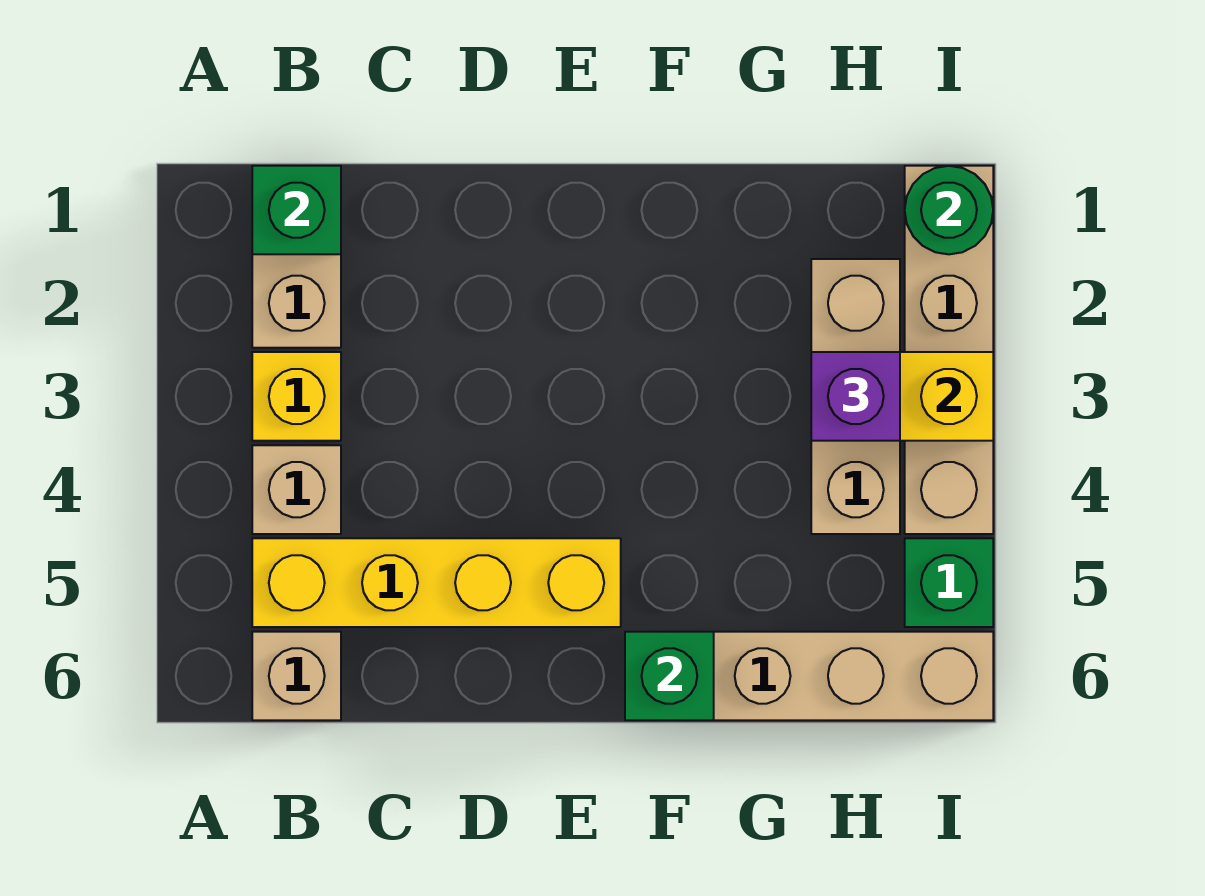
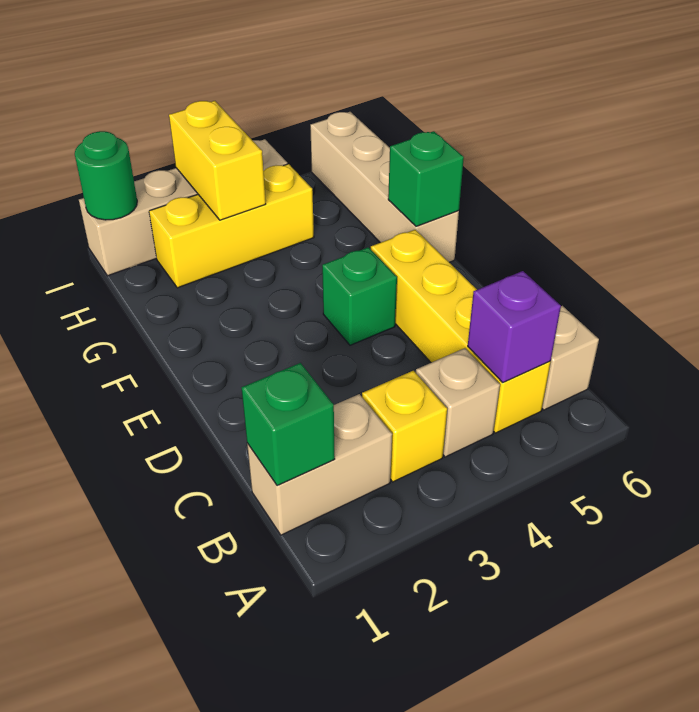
tan brick H2:H4 level 1 -> yellow brick H2:H4 level 1
purple brick H3 level 3 -> purple brick B5 level 2
green brick I5 level 1 -> green brick E4 level 1

